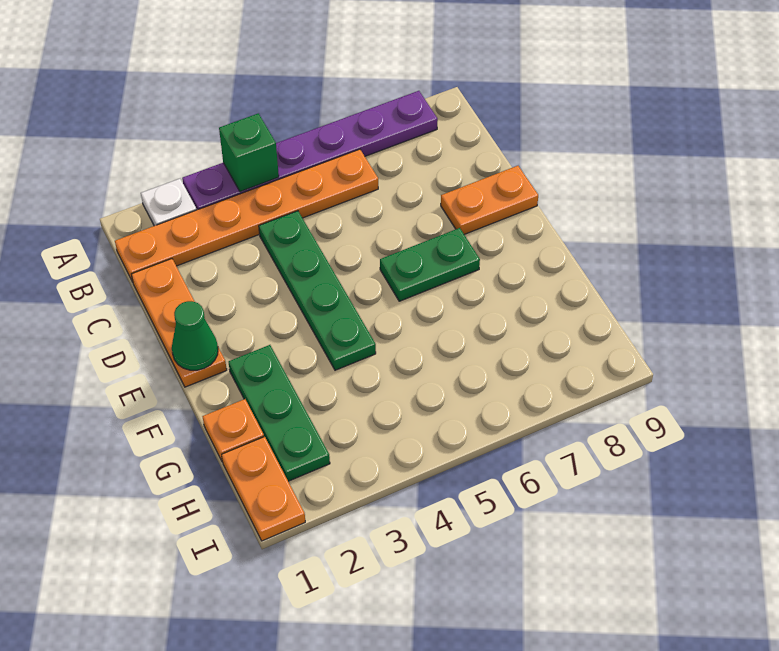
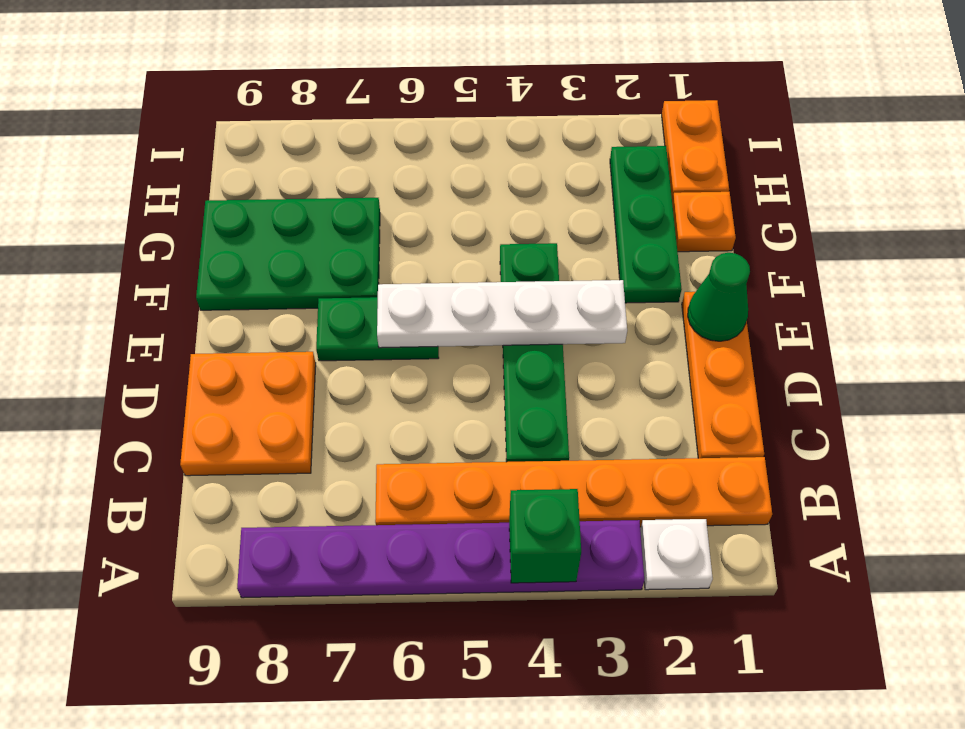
orange plate D8:D9 level 1 -> orange plate C8:D9 level 1
none -> white plate E3:E6 level 2
none -> green plate F7:G9 level 1

